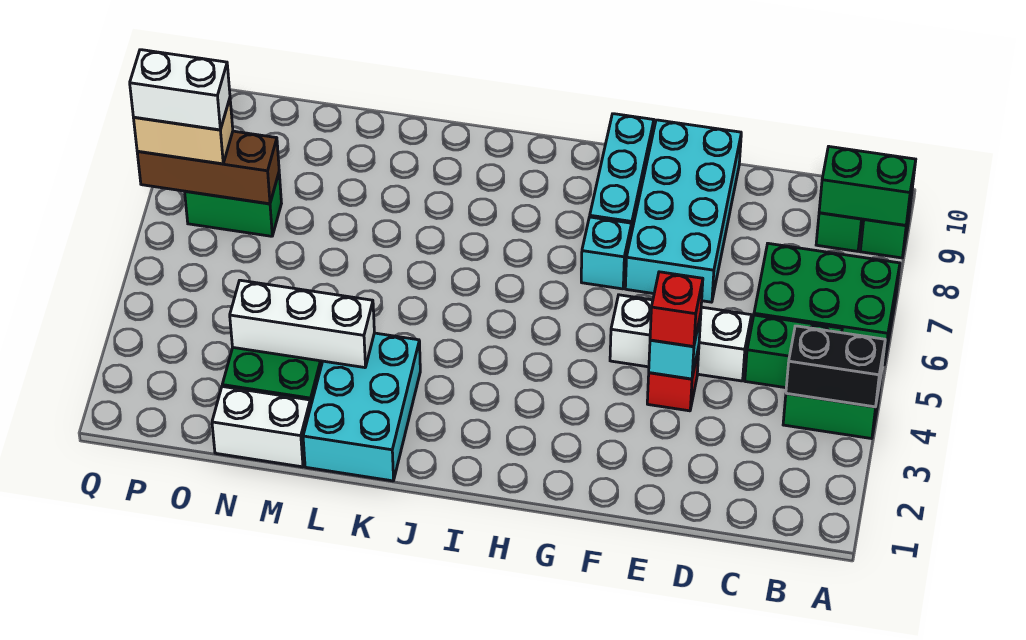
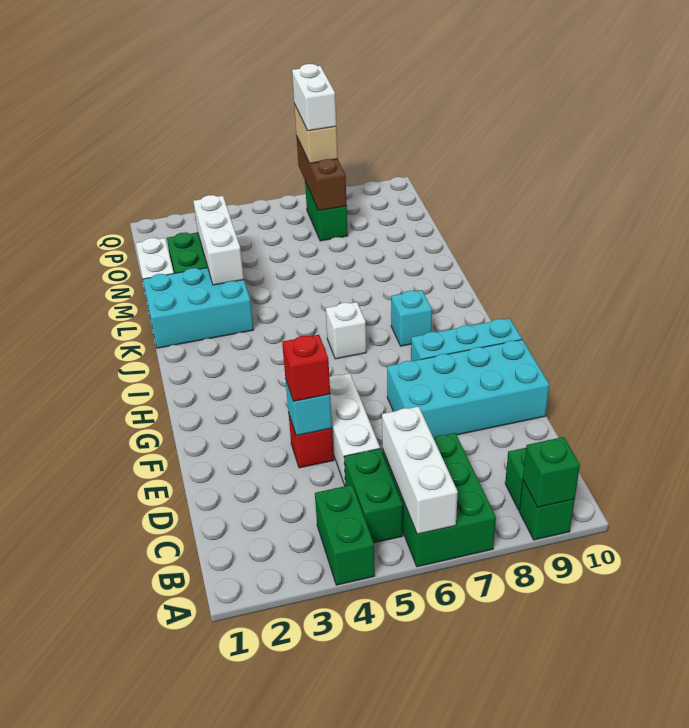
black brick A4:B4 level 2 -> none
none -> white brick A6:C6 level 2
green brick A9:B9 level 2 -> green brick A9 level 2
cyan brick G7 level 1 -> cyan brick I8 level 1
none -> white brick I6 level 1

